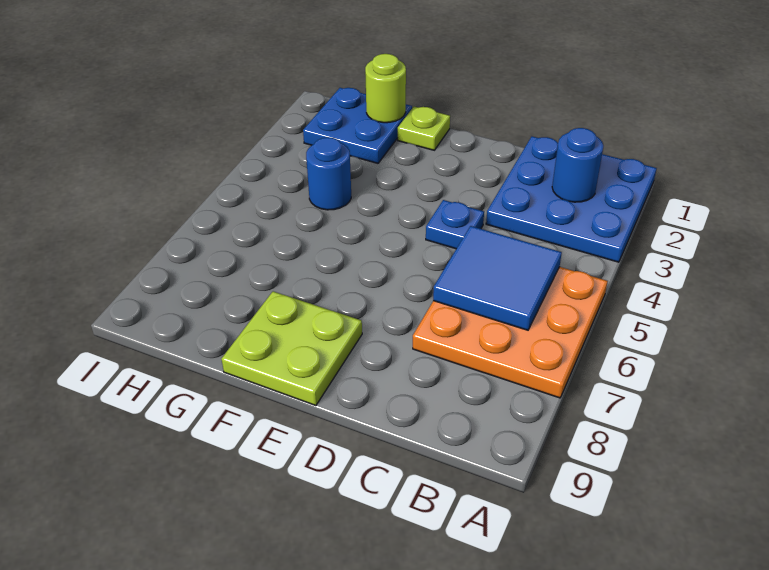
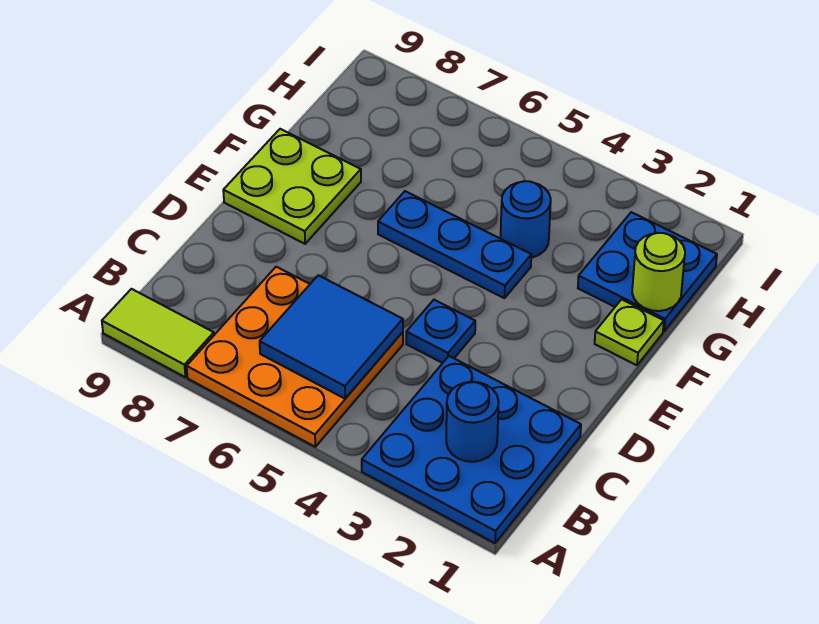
none -> lime tile A8:A9 level 1
none -> blue plate F4:F6 level 1

